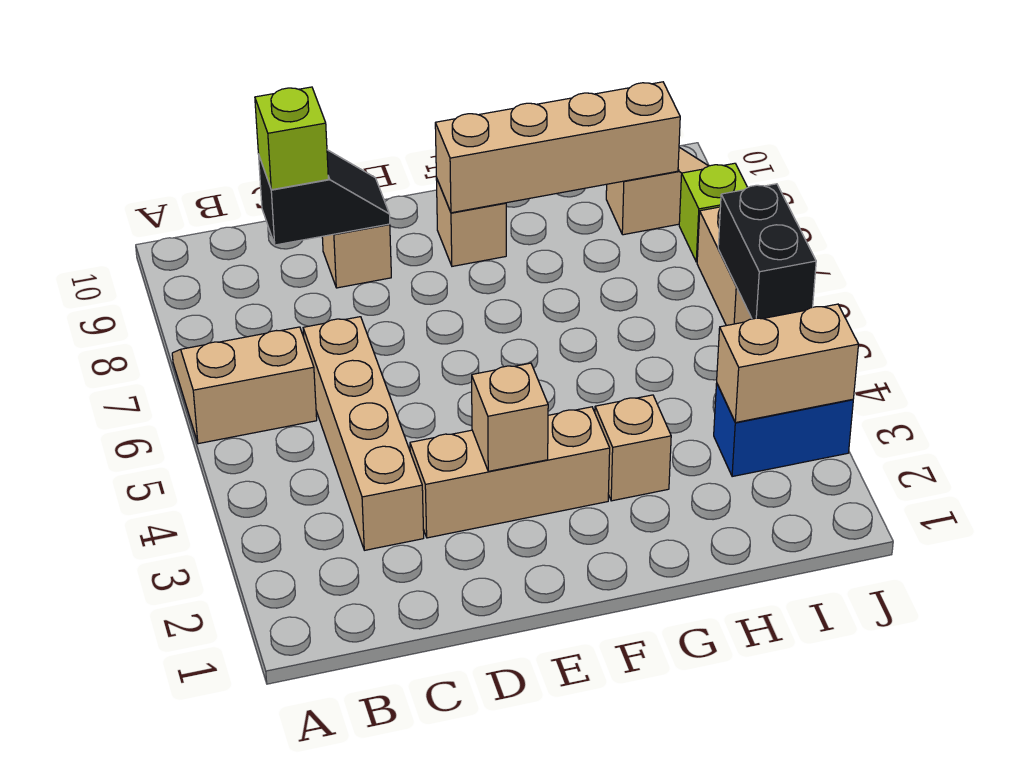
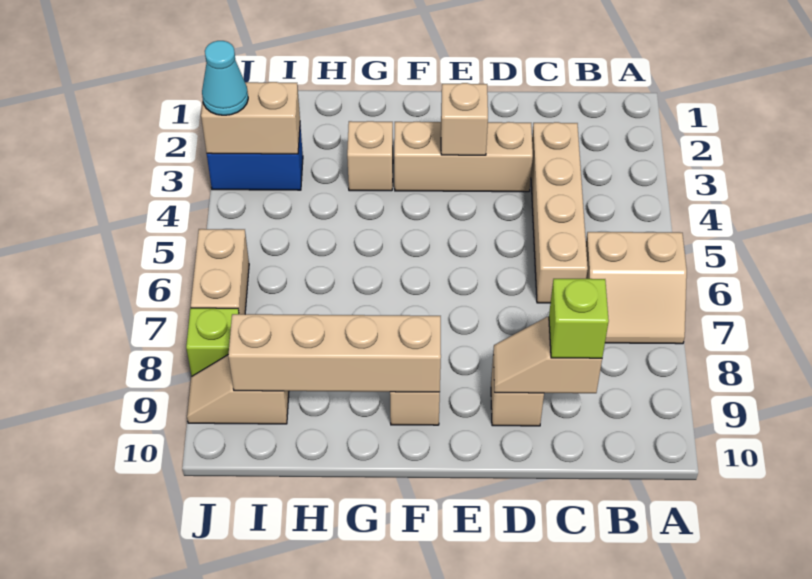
black slope C9:D9 level 2 top C -> tan slope C9:D9 level 2 top C
none -> cyan cone J3 level 3
black brick J5:J6 level 2 -> none

